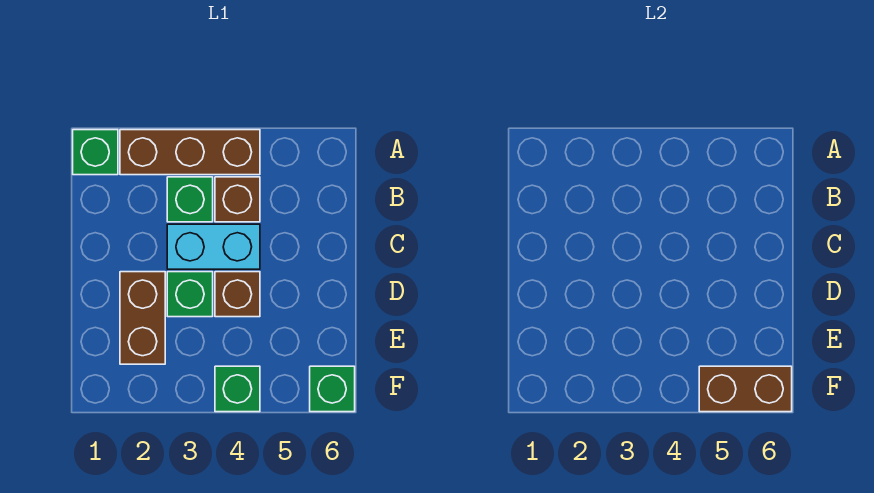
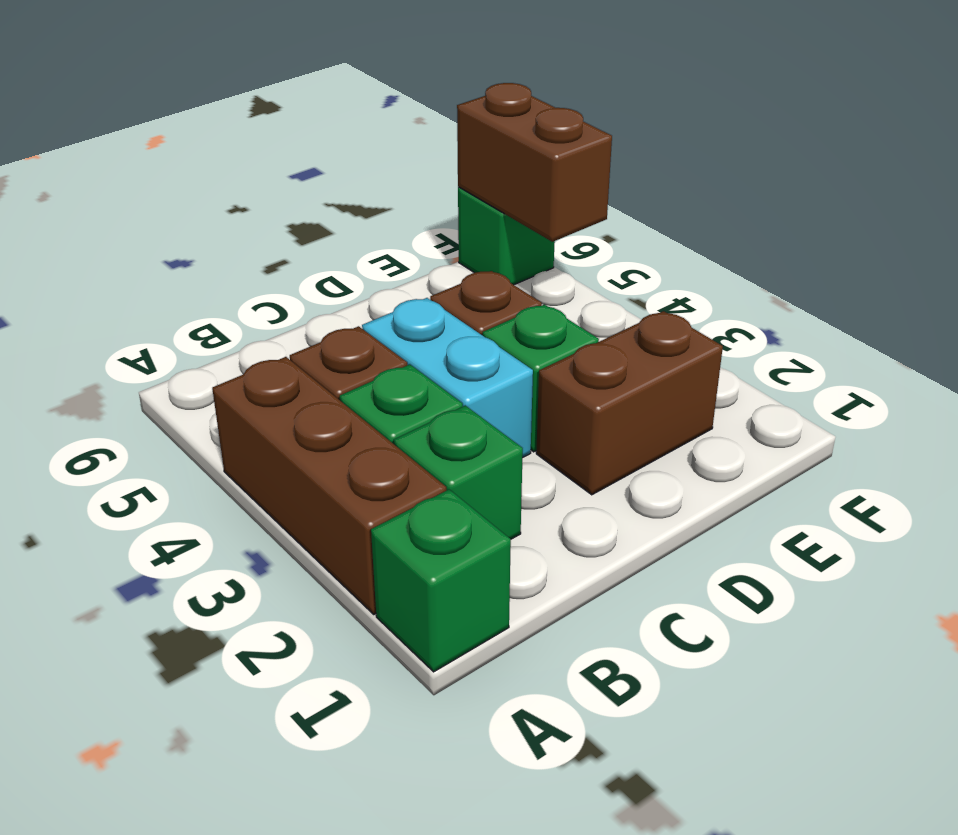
green brick F4 level 1 -> green brick B2 level 1

